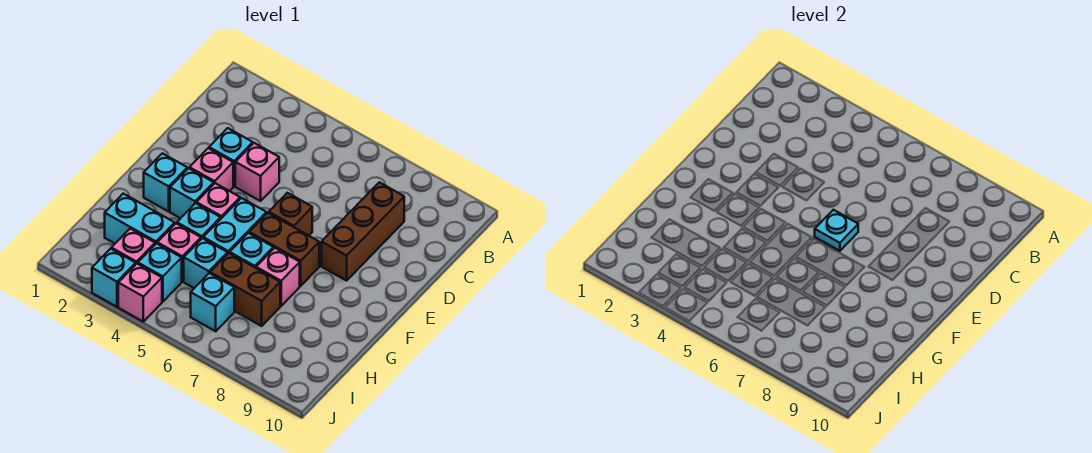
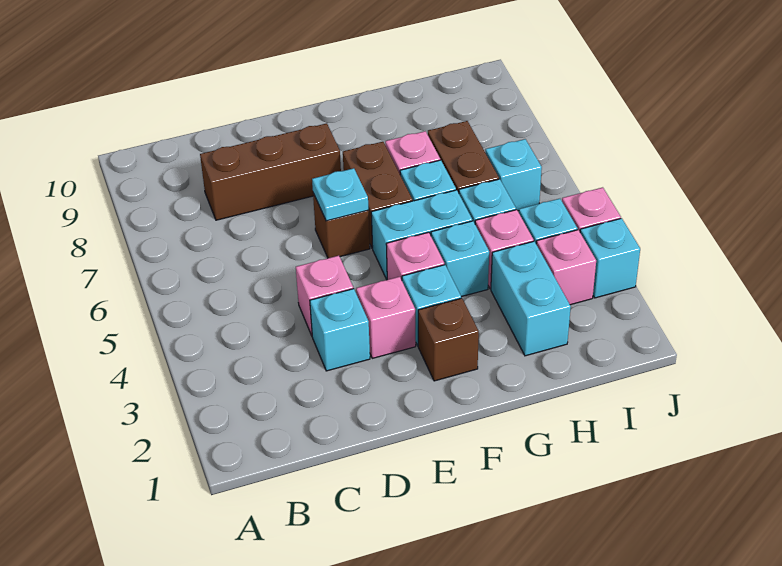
cyan brick F2 level 1 -> brown brick F2 level 1

